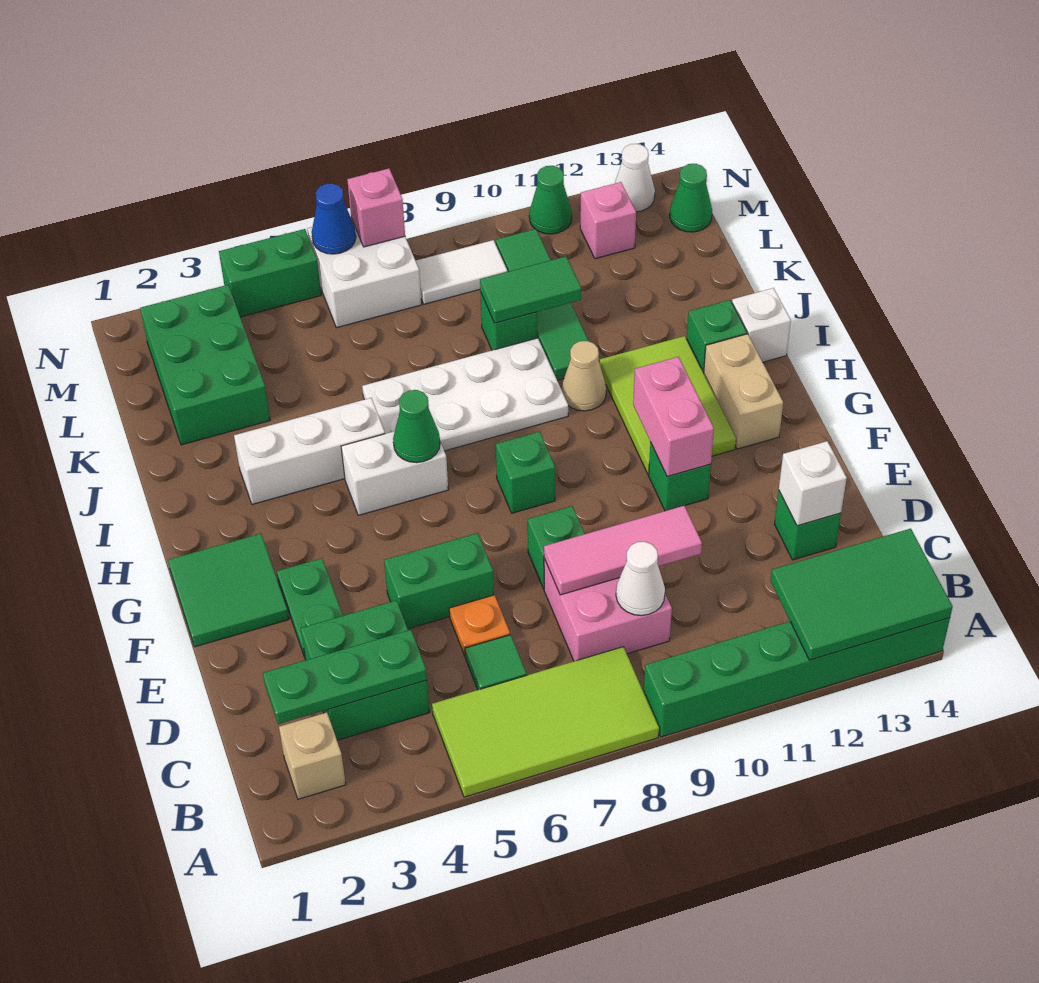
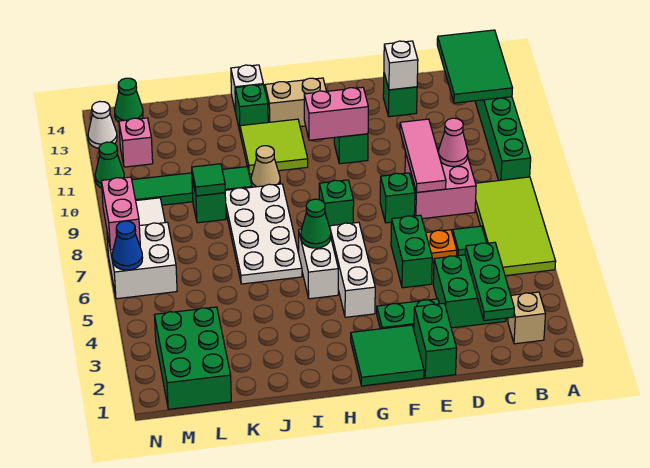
white cone C9 level 2 -> pink cone C9 level 2
lime tile G11:I12 level 1 -> lime tile H11:I12 level 1
white brick I3:I5 level 1 -> white brick G4:G6 level 1
green brick K2:M3 level 1 -> green brick L1:M3 level 1
green tile K9:K10 level 2 -> green tile K9 level 2
green brick N4:N5 level 1 -> green brick E1:E2 level 1
pink brick N7 level 2 -> pink brick N7:N8 level 2

